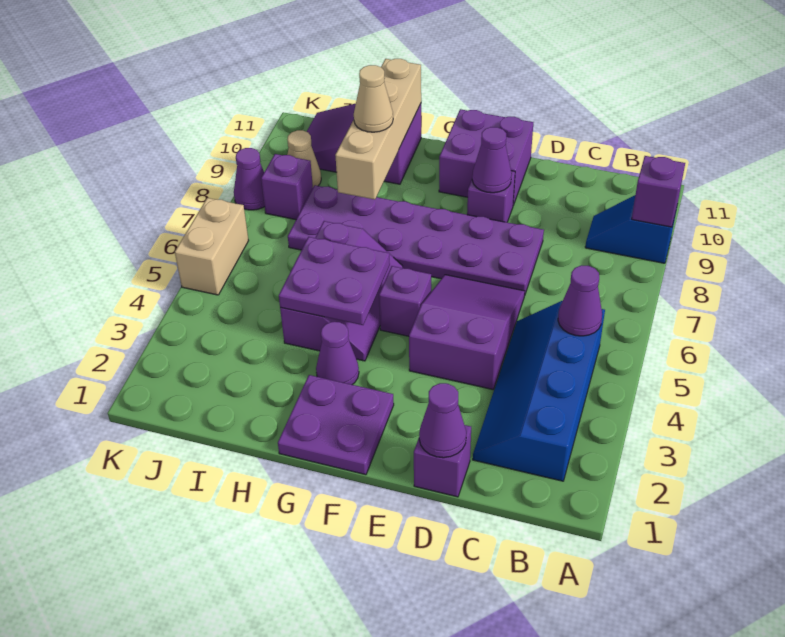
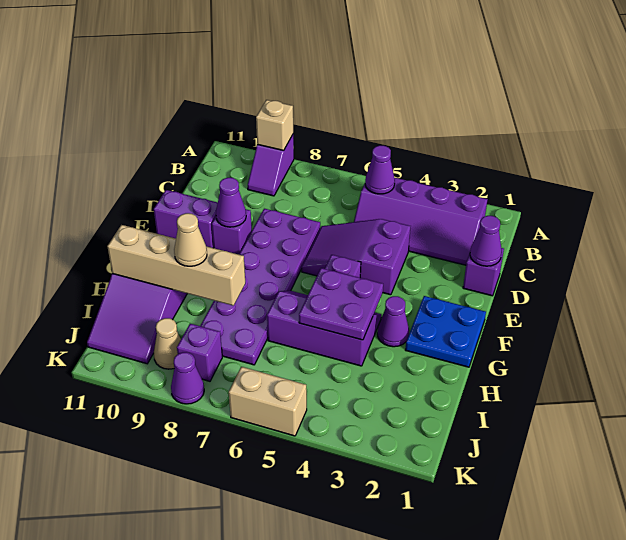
blue slope A9:B9 level 1 top A -> purple slope A9:B9 level 1 top A
purple brick A9 level 2 -> tan brick A9 level 2
blue slope B2:C5 level 1 top B -> purple slope B2:C5 level 1 top B
purple brick E10:F11 level 1 -> purple brick E10:E11 level 1
purple plate F1:G2 level 1 -> blue plate F1:G2 level 1

